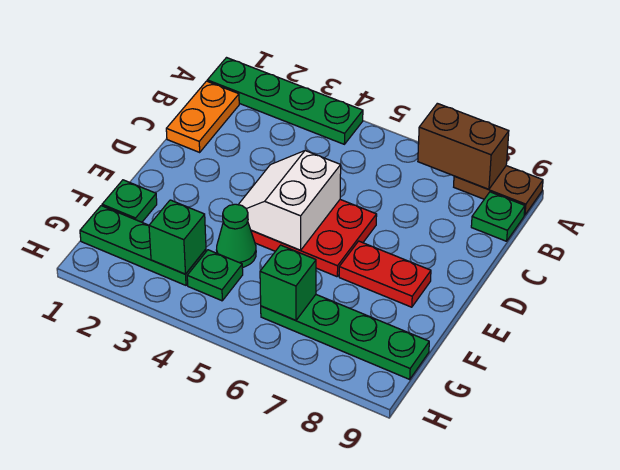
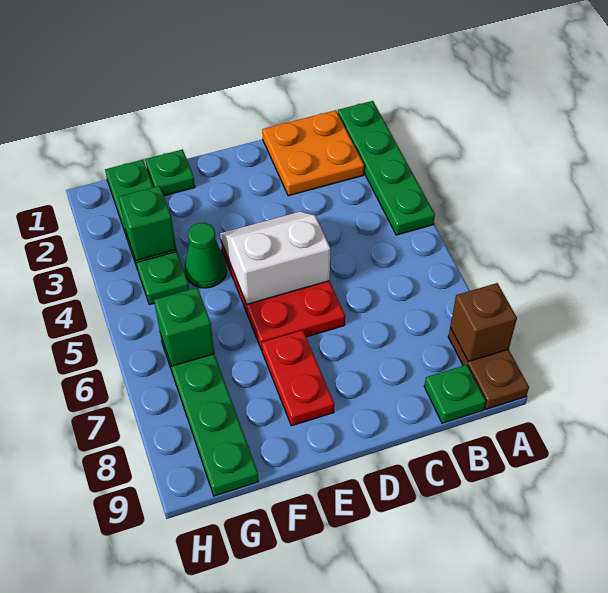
brown brick A7:A8 level 2 -> brown brick A8 level 2
orange plate B1:C1 level 1 -> orange plate B1:C2 level 1

